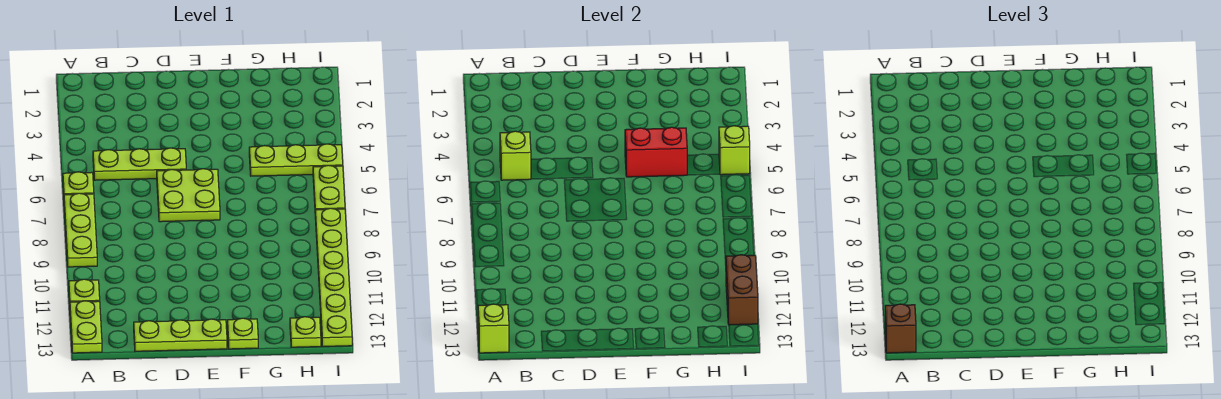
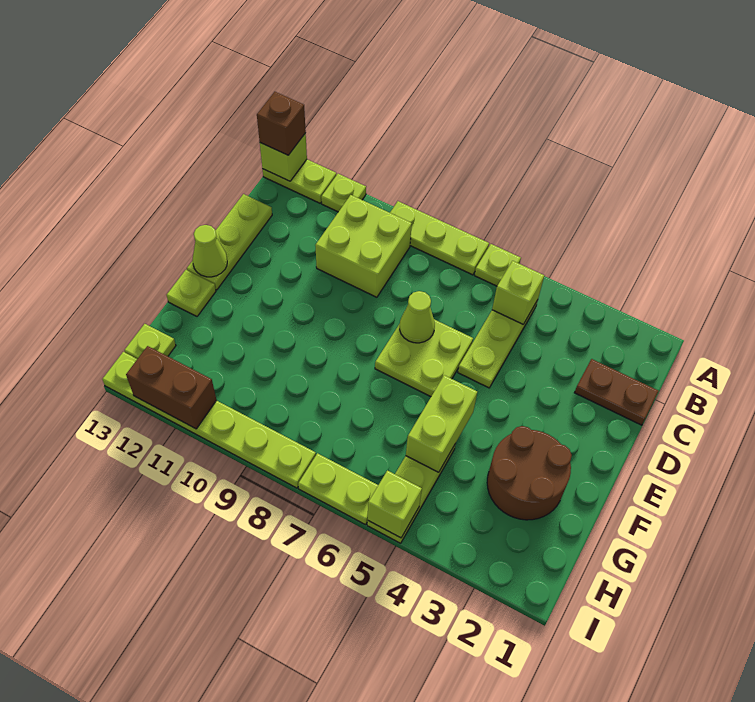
none -> lime brick B9:C10 level 1
none -> brown plate C1:C2 level 1
none -> lime cone D7 level 2
none -> lime cone E13 level 2
none -> brown round brick F2:G3 level 1
red brick F5:G5 level 2 -> lime brick F5:G5 level 2

